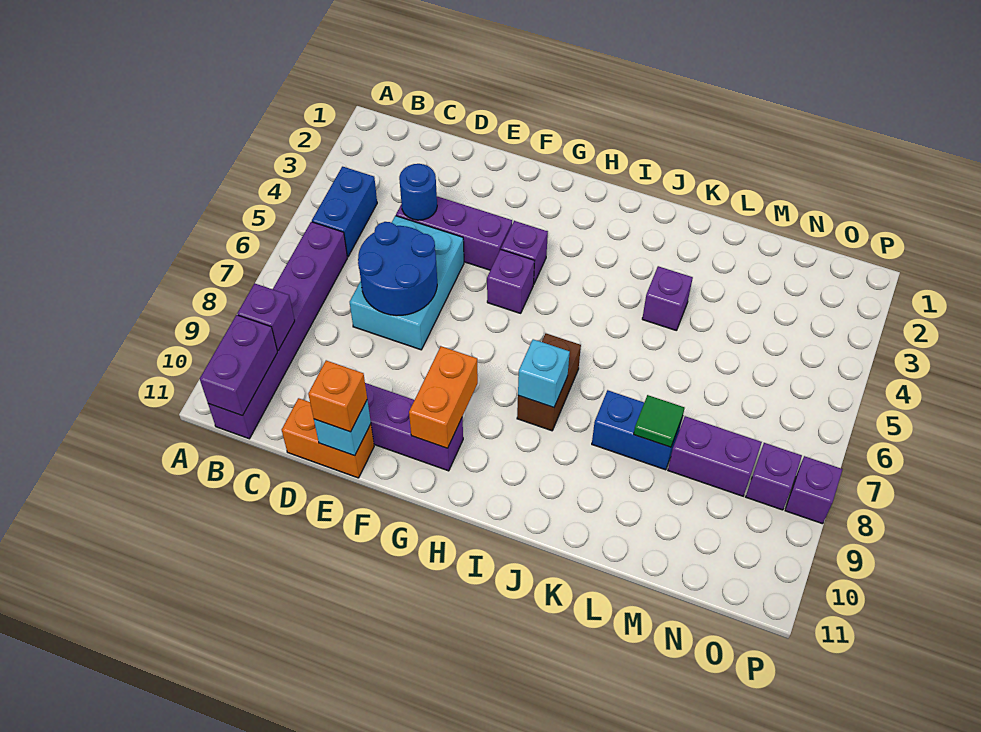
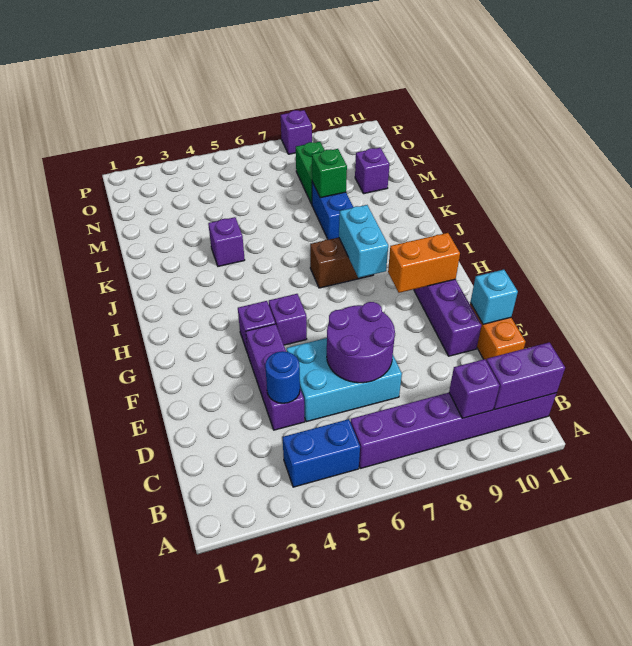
blue round brick D6:E7 level 2 -> purple round brick D6:E7 level 2
orange brick E11 level 3 -> none
cyan brick I8 level 2 -> cyan brick H8:I8 level 2
green tile L8 level 2 -> green brick L8 level 2
purple brick M8:N8 level 1 -> green brick M8:N8 level 1
purple brick O8 level 1 -> purple brick M10 level 1

